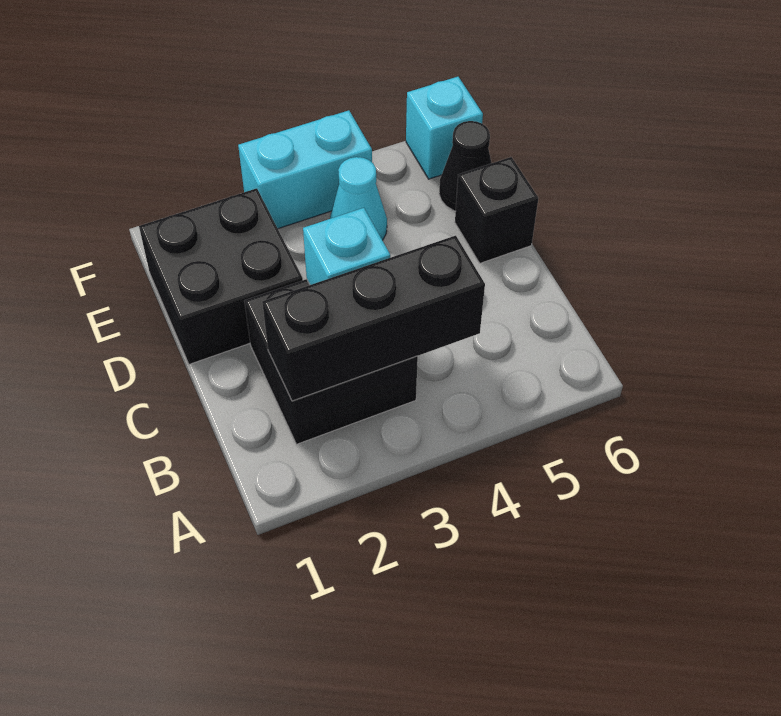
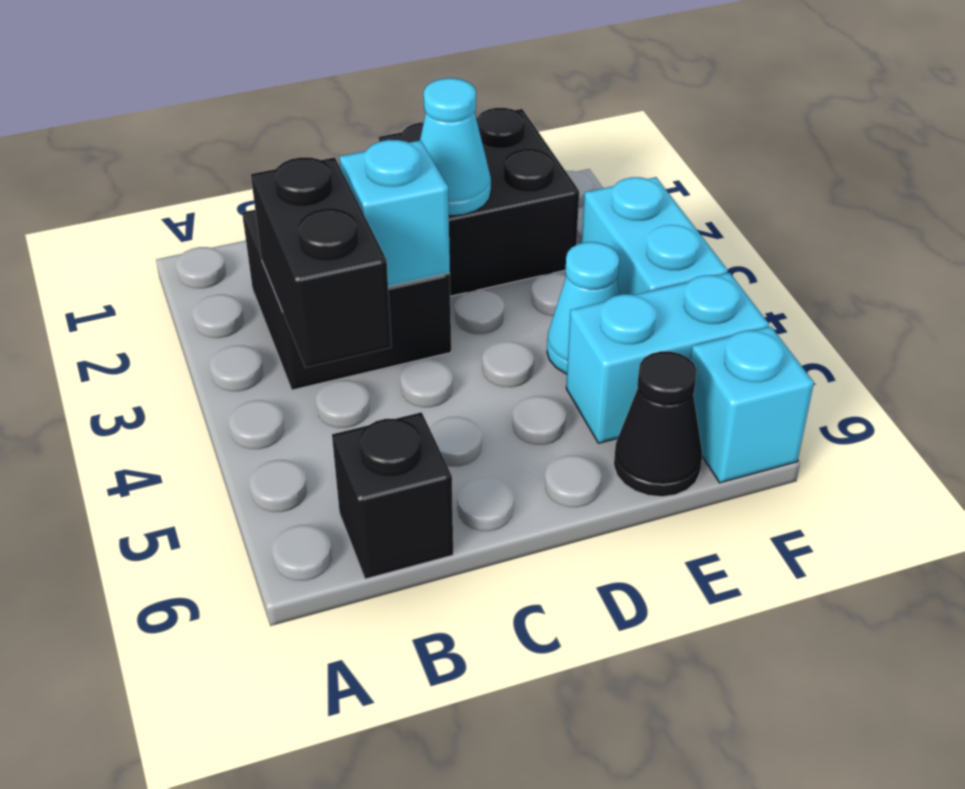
black brick B2:B4 level 2 -> black brick B3:B4 level 2
none -> cyan cone D2 level 2
black brick D6 level 1 -> black brick B6 level 1
none -> cyan brick E5:F5 level 1

